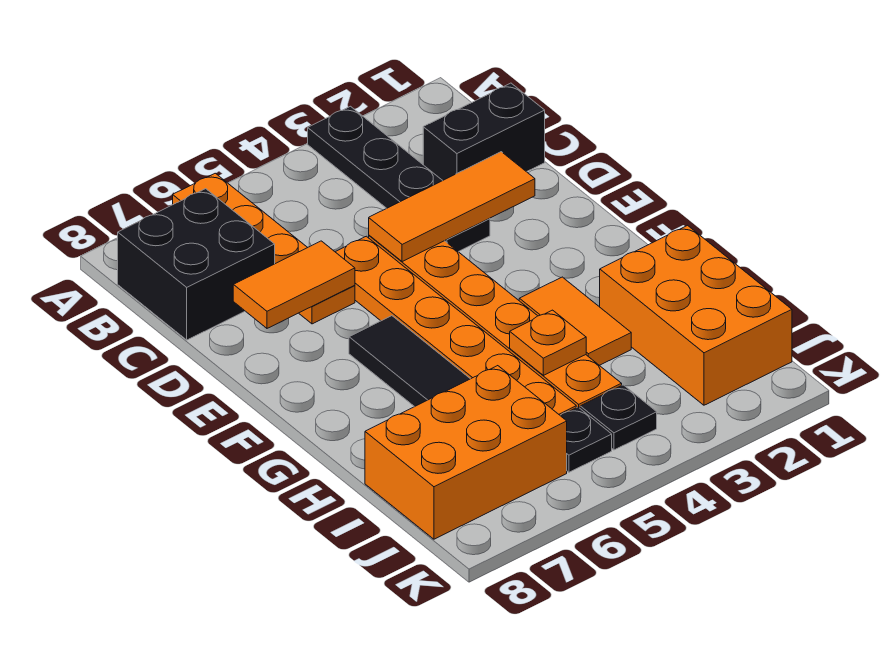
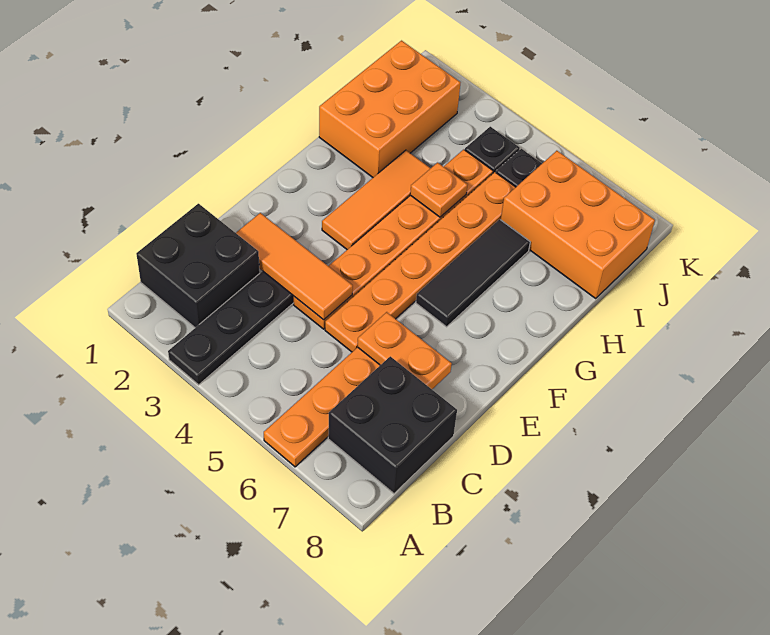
black brick C1:C2 level 1 -> black brick B1:C2 level 1
orange tile D6:D7 level 2 -> orange plate D6:D7 level 2
orange tile G3:H3 level 1 -> orange tile F3:H3 level 1

